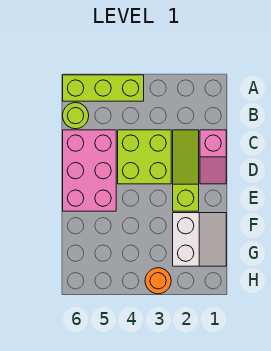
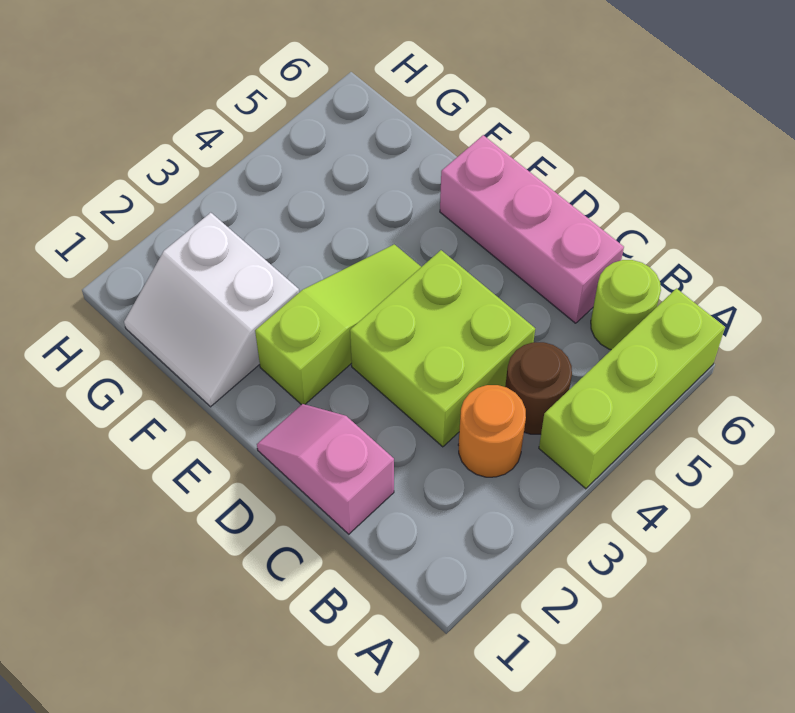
none -> brown round brick B4 level 1
lime slope C2:E2 level 1 top E -> lime slope E2:E4 level 1 top 2
pink brick C5:E6 level 1 -> pink brick C6:E6 level 1
orange round brick H3 level 1 -> orange round brick B3 level 1

